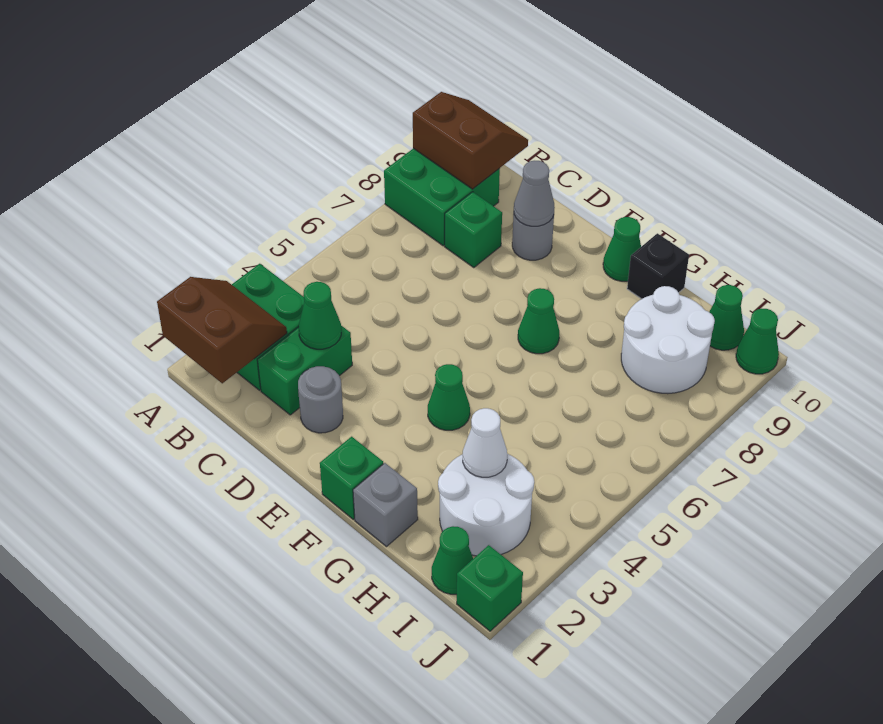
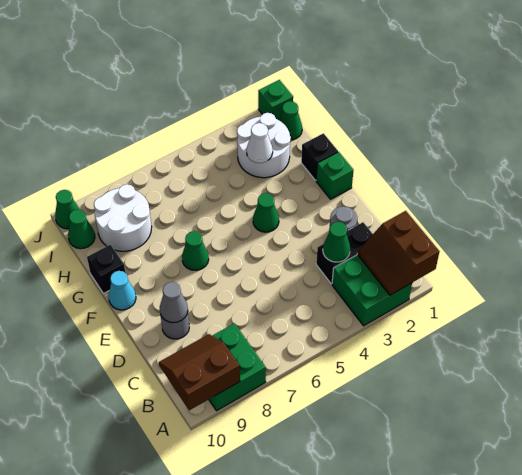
brown slope A9:B10 level 2 top 9 -> brown slope A9:B10 level 2 top A
green brick C2:C3 level 1 -> black brick C2:C3 level 1
green brick C8 level 1 -> none
green cone F10 level 1 -> cyan cone F10 level 1
grey brick G1 level 1 -> black brick G1 level 1

